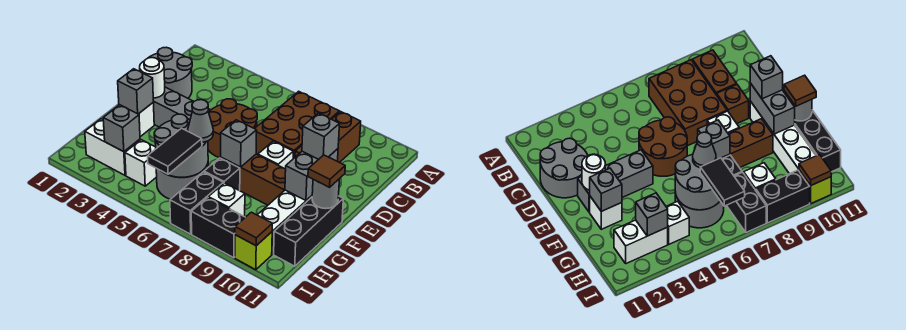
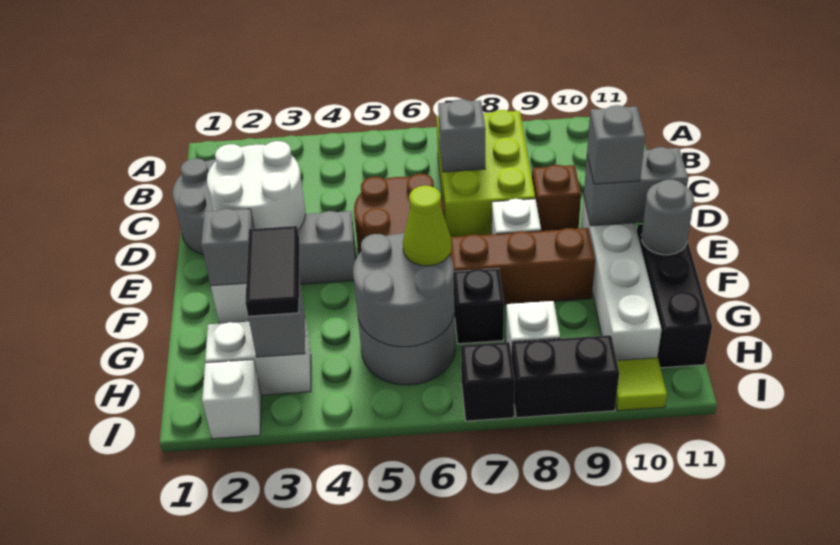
brown brick B7:D8 level 1 -> lime brick B7:D8 level 1
brown brick B9:C9 level 1 -> none
white round brick E2 level 2 -> white round brick D2:E3 level 2
grey brick E10:F10 level 2 -> grey brick E10:E11 level 2
grey brick F7 level 2 -> grey brick C7 level 2
brown tile F11 level 3 -> none
grey cone G6 level 3 -> lime cone G6 level 3
white brick H4 level 1 -> white brick I2 level 1
black tile H6:I6 level 3 -> black tile G3:H3 level 3
black brick H7:I7 level 1 -> black brick I7 level 1
lime brick I10 level 1 -> lime tile I10 level 1
brown tile I10 level 2 -> none

